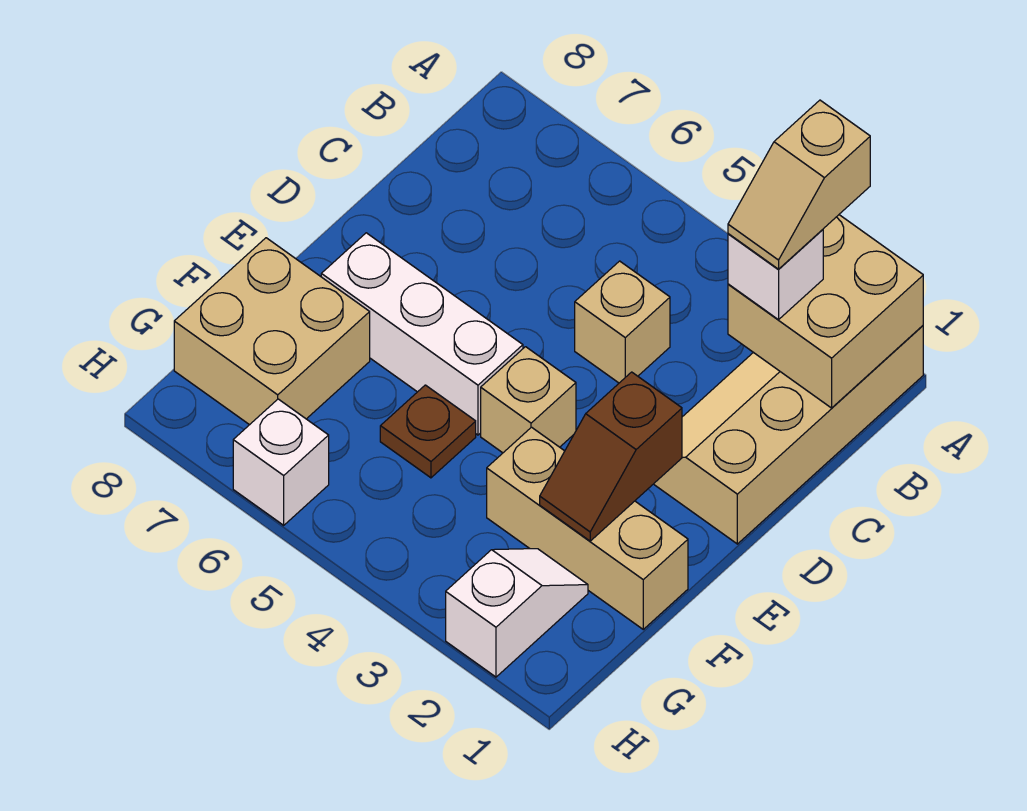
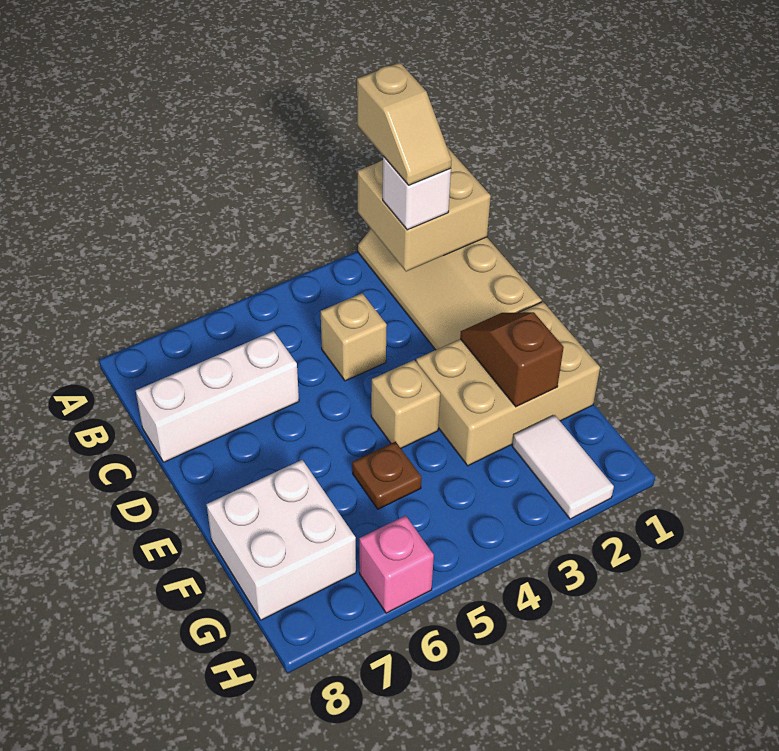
brown slope E2:F2 level 2 top E -> brown slope E2:F2 level 2 top F
white brick E5:E7 level 1 -> white brick C6:C8 level 1
tan brick F1:F3 level 1 -> tan brick E1:F3 level 1
tan brick F7:G8 level 1 -> white brick F7:G8 level 1
white slope G2:H2 level 1 top H -> white tile G2:H2 level 1
white brick H6 level 1 -> pink brick H6 level 1

